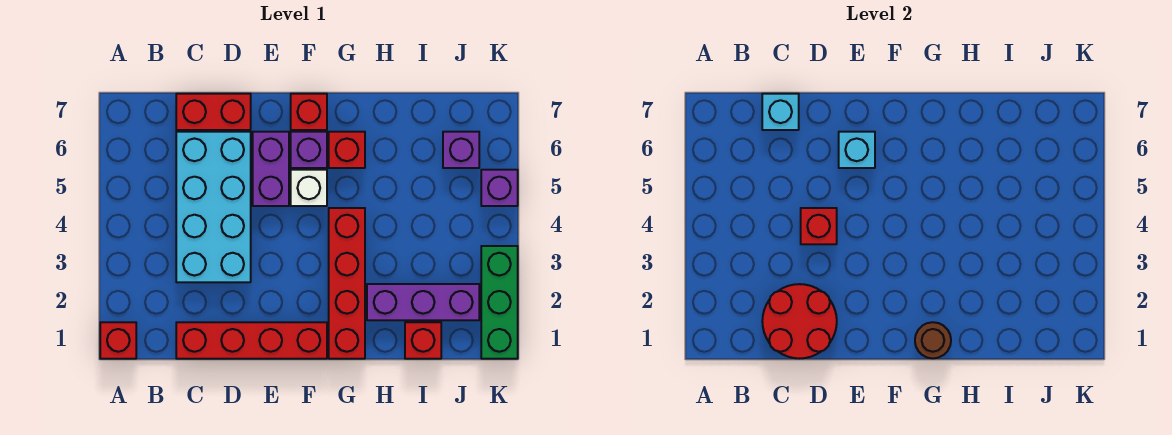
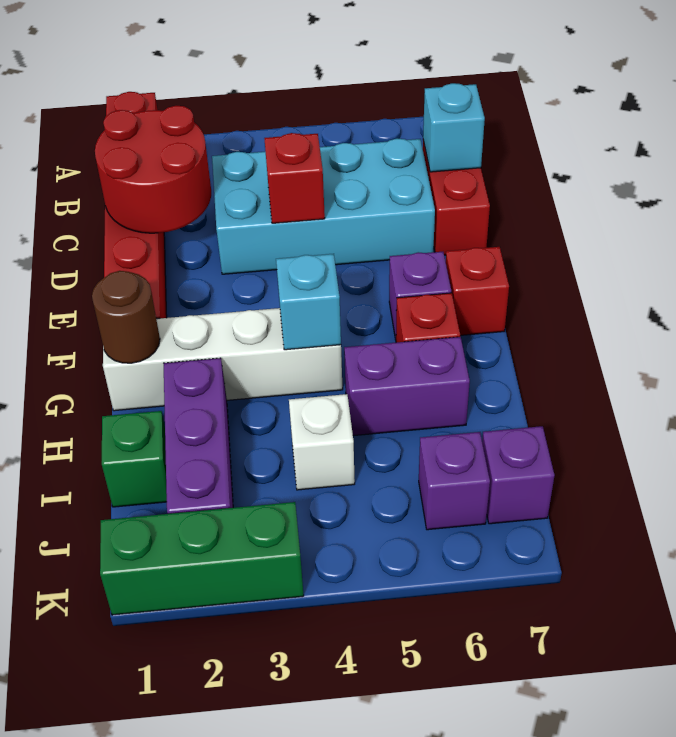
purple brick E5:E6 level 1 -> purple brick H5:H6 level 1
cyan brick E6 level 2 -> cyan brick G4 level 2
white brick F5 level 1 -> white brick I4 level 1
red brick G1:G4 level 1 -> white brick G1:G4 level 1
red brick I1 level 1 -> green brick I1 level 1
purple brick K5 level 1 -> purple brick J7 level 1

